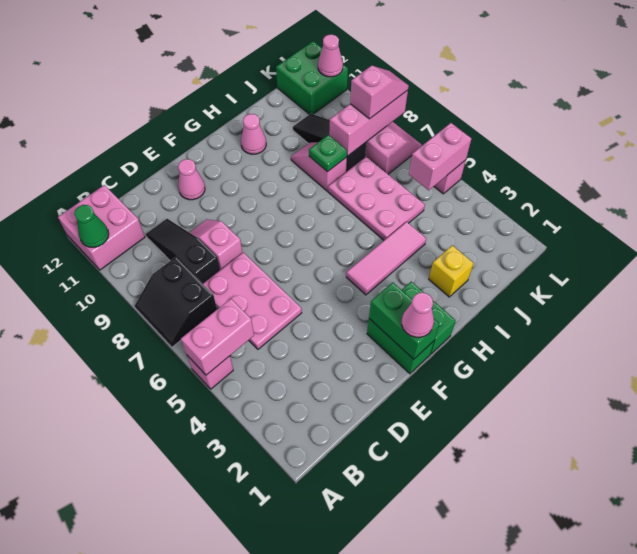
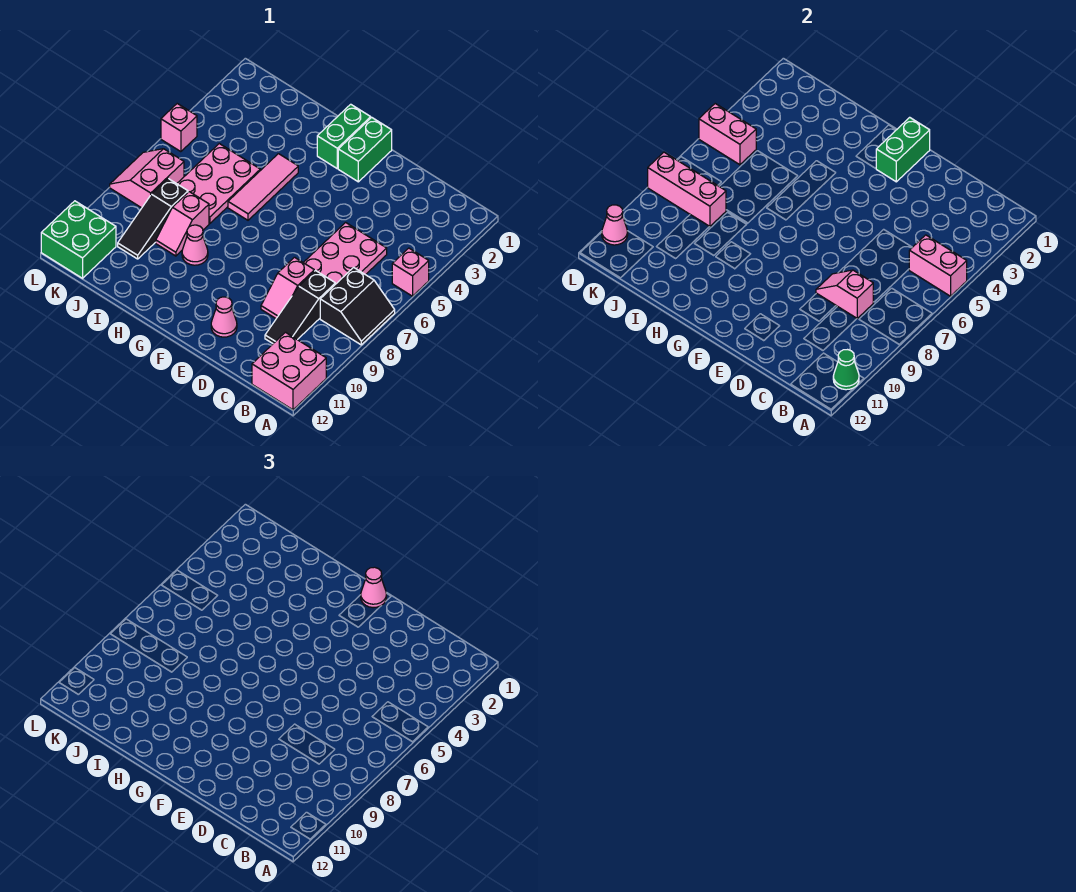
pink tile G4:I4 level 1 -> pink tile H4:H6 level 1
pink cone H11 level 1 -> pink cone H9 level 1
yellow brick I2 level 1 -> none
green plate I8 level 2 -> none
pink slope K8:L8 level 3 top K -> pink slope C8:D8 level 2 top C

